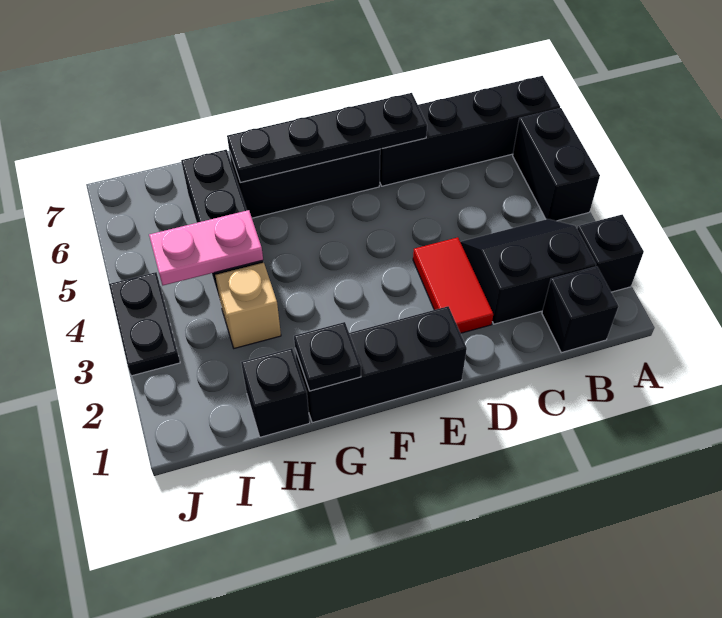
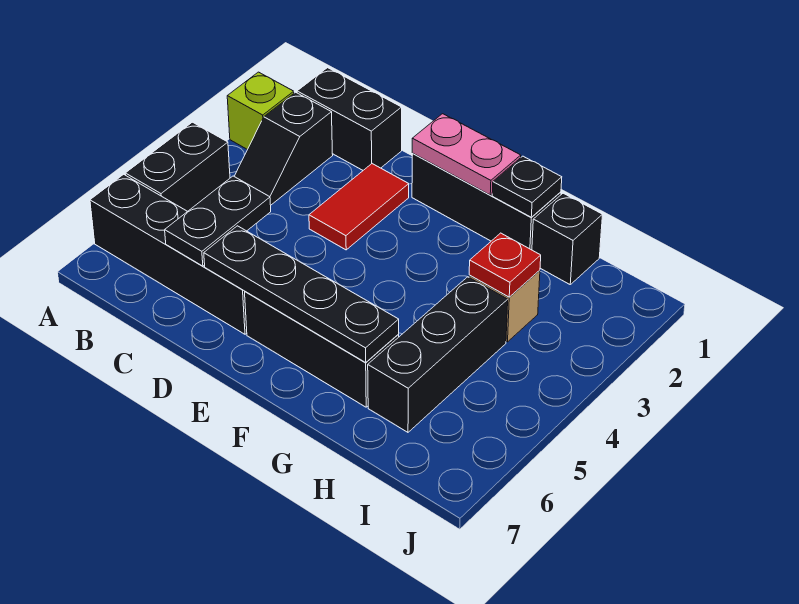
black brick A2 level 1 -> lime brick A2 level 1
black brick B1 level 1 -> black brick B1:C1 level 1
black slope B2:C3 level 1 top 2 -> black slope B2:B3 level 1 top 2
none -> red plate H3 level 2
pink plate H4:I4 level 2 -> pink plate E1:F1 level 2
black plate J3:J4 level 1 -> black plate C5:C6 level 2

